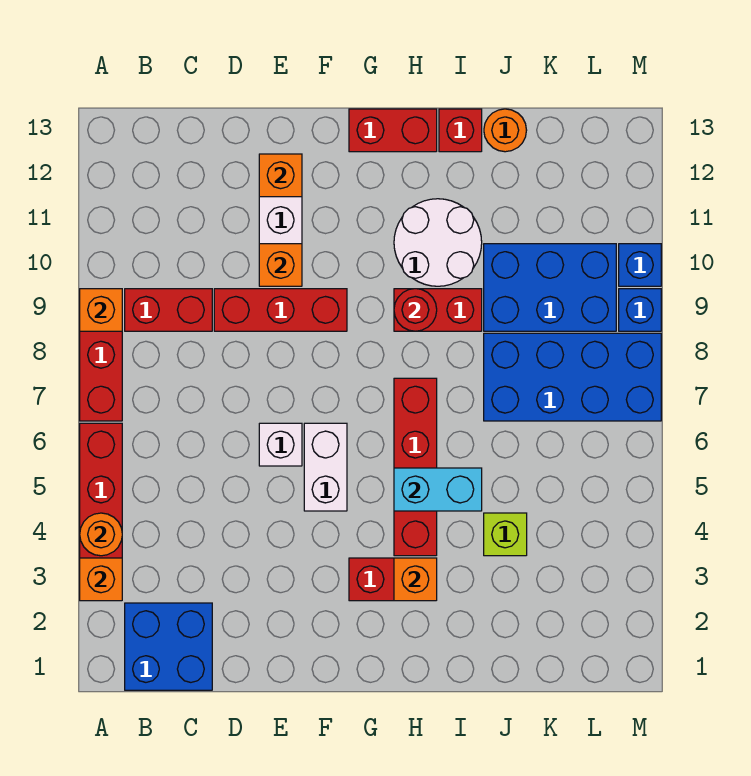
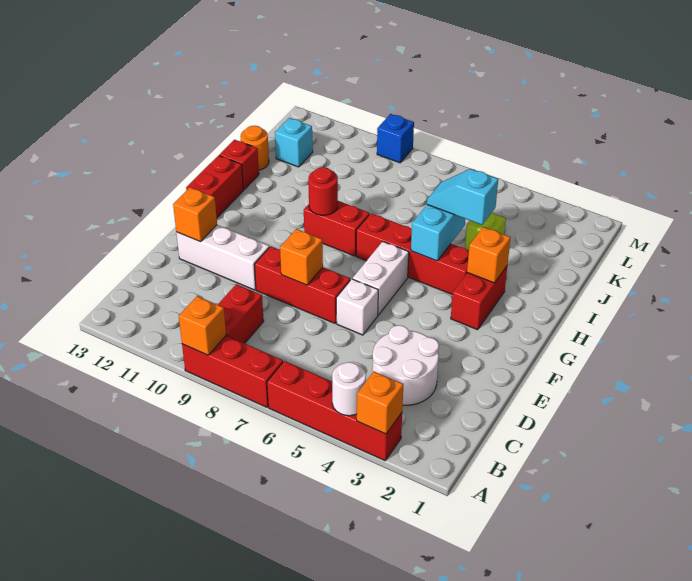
orange round brick A4 level 2 -> white round brick A4 level 2
blue brick B1:C2 level 1 -> none
red brick D9:F9 level 1 -> red brick E7:E9 level 1
orange brick E10 level 2 -> orange brick E8 level 2
white brick F5:F6 level 1 -> white brick F6:G6 level 1
red brick H9:I9 level 1 -> red brick H8:H9 level 1
white round brick H10:I11 level 1 -> white round brick C3:D4 level 1
none -> cyan slope I4:I5 level 3 top 4
blue brick J7:M8 level 1 -> none
blue brick J9:L10 level 1 -> none
none -> cyan brick K12 level 1
blue brick M10 level 1 -> none

